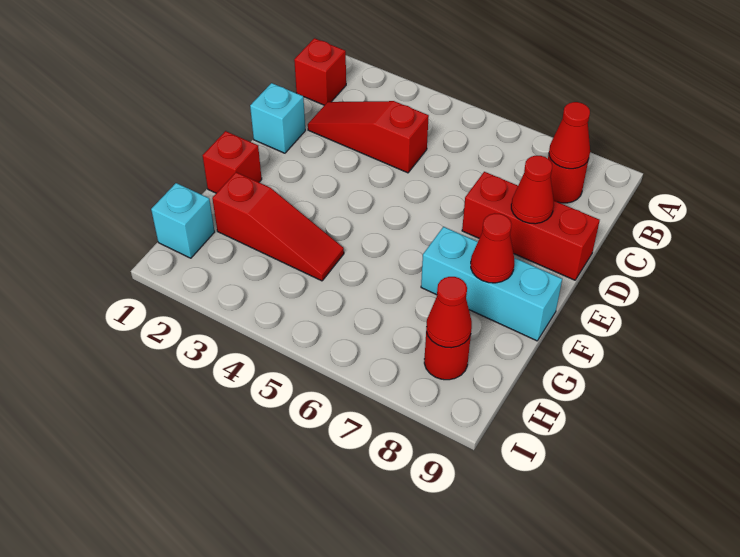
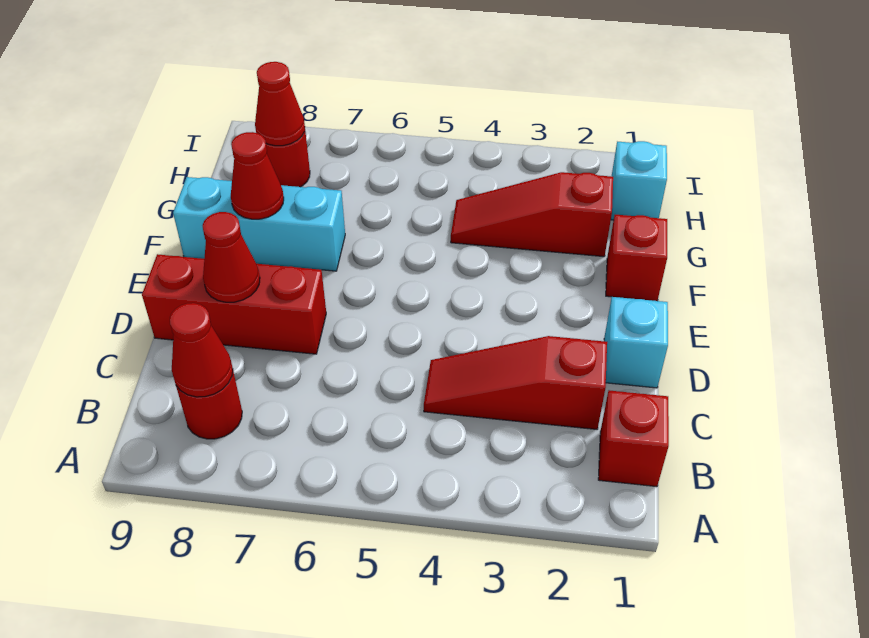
red slope C2:C4 level 1 top 4 -> red slope C2:C4 level 1 top 2

